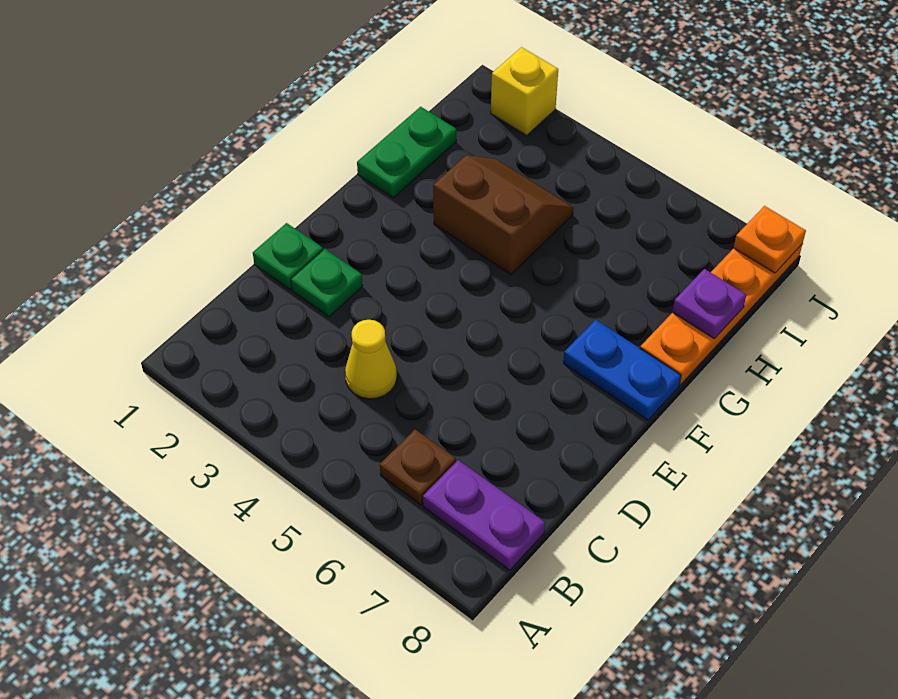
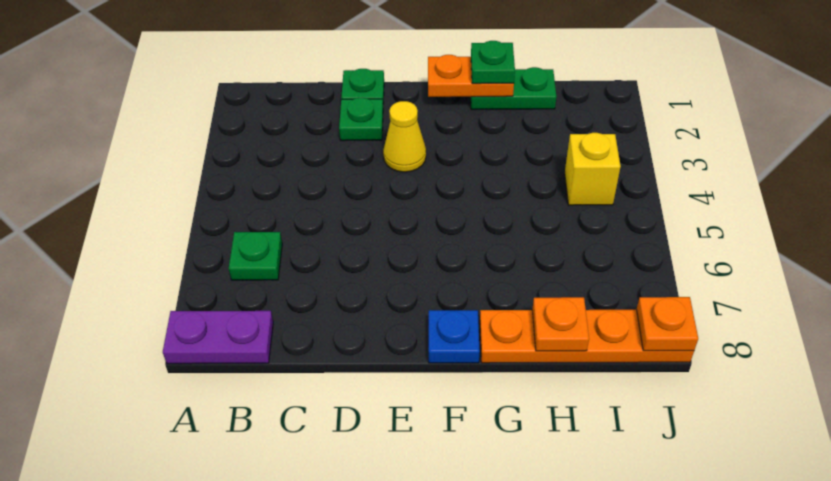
brown plate B6 level 1 -> green plate B6 level 1
purple plate B7:B8 level 1 -> purple plate A8:B8 level 1
yellow cone C4 level 1 -> yellow cone E3 level 1
none -> orange plate F1:G1 level 2
blue plate F7:F8 level 1 -> blue plate F8 level 1
none -> green plate G1 level 3
brown slope G3:H4 level 1 top G -> none
purple plate H8 level 2 -> orange plate H8 level 2
yellow brick J2 level 1 -> yellow brick I4 level 1

